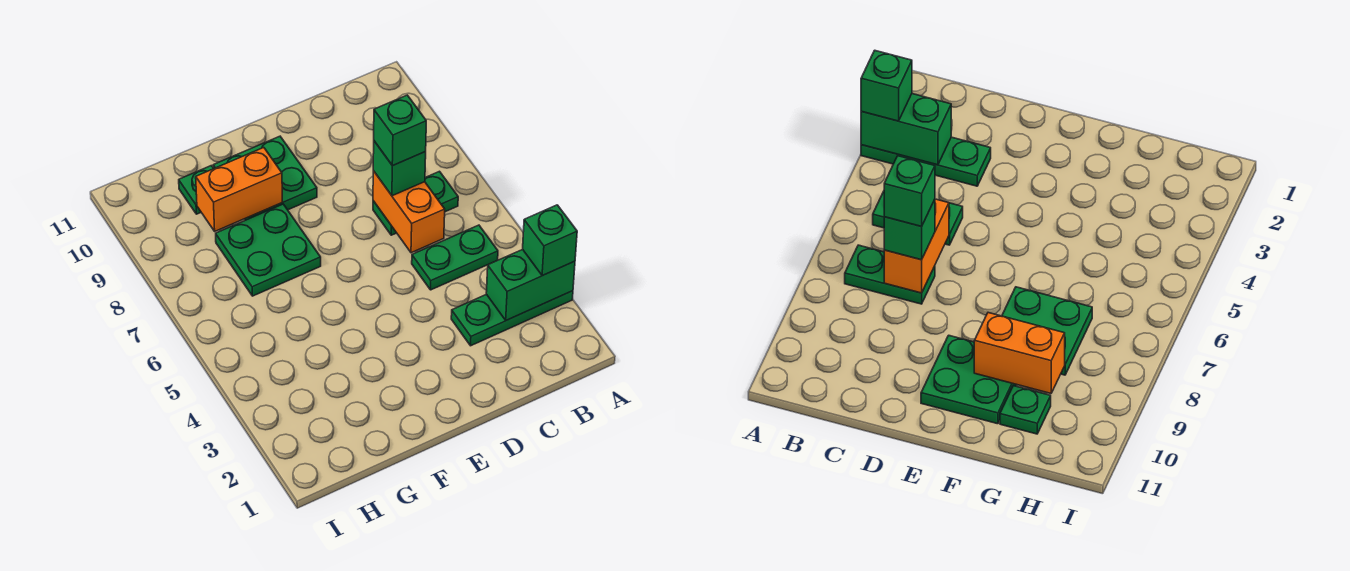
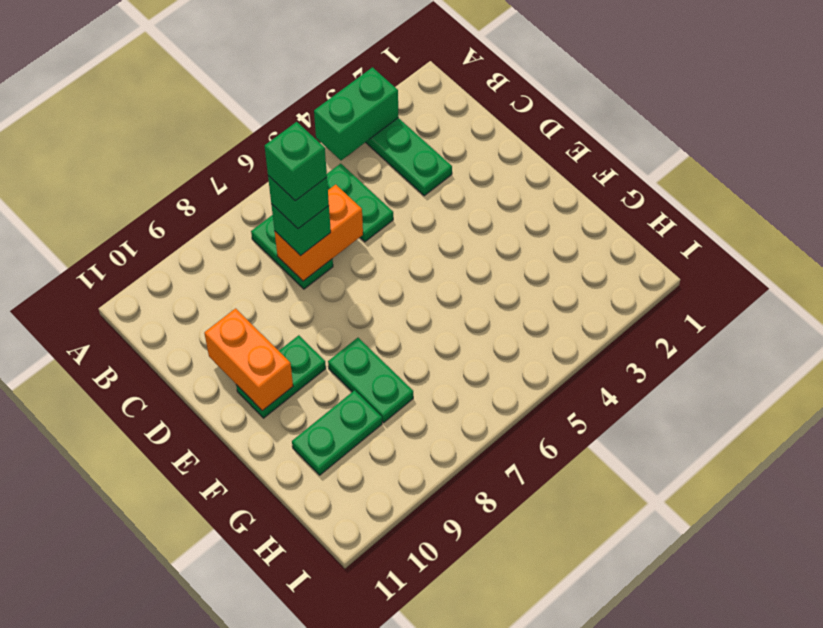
green brick A3:B3 level 2 -> green brick A3:A4 level 2
green brick A3 level 3 -> green brick C7 level 5
green plate E9:F10 level 1 -> green plate E9:E10 level 1
green plate F7:G8 level 1 -> green plate F8:G8 level 1
orange brick F9:G9 level 2 -> orange brick D10:E10 level 2
green plate G10 level 1 -> green plate G9:G10 level 1

